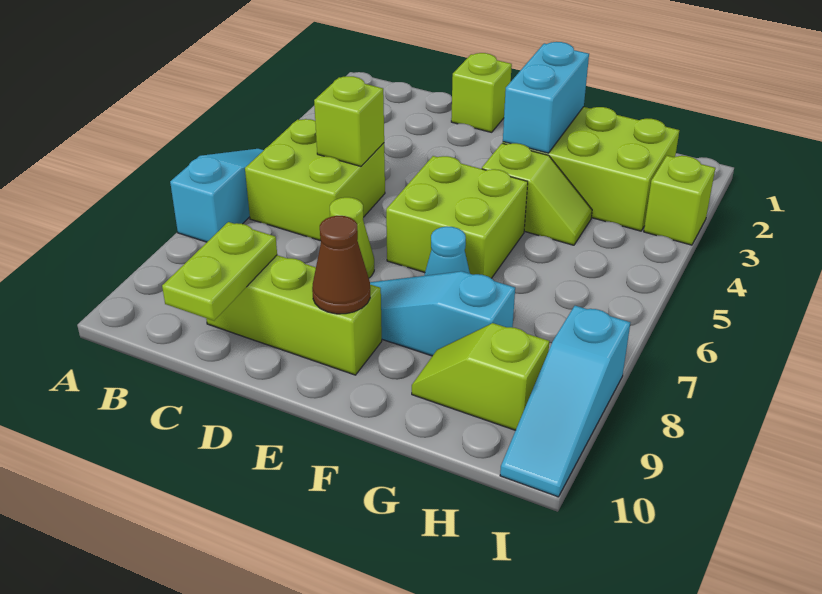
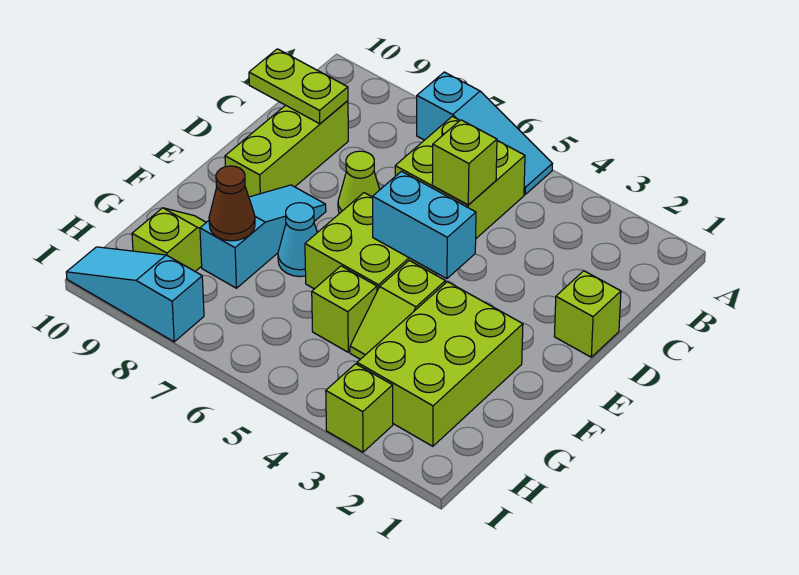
brown cone E9 level 2 -> brown cone G8 level 2
cyan brick F2:F3 level 2 -> cyan brick E4:E5 level 2
none -> lime brick G5 level 1

